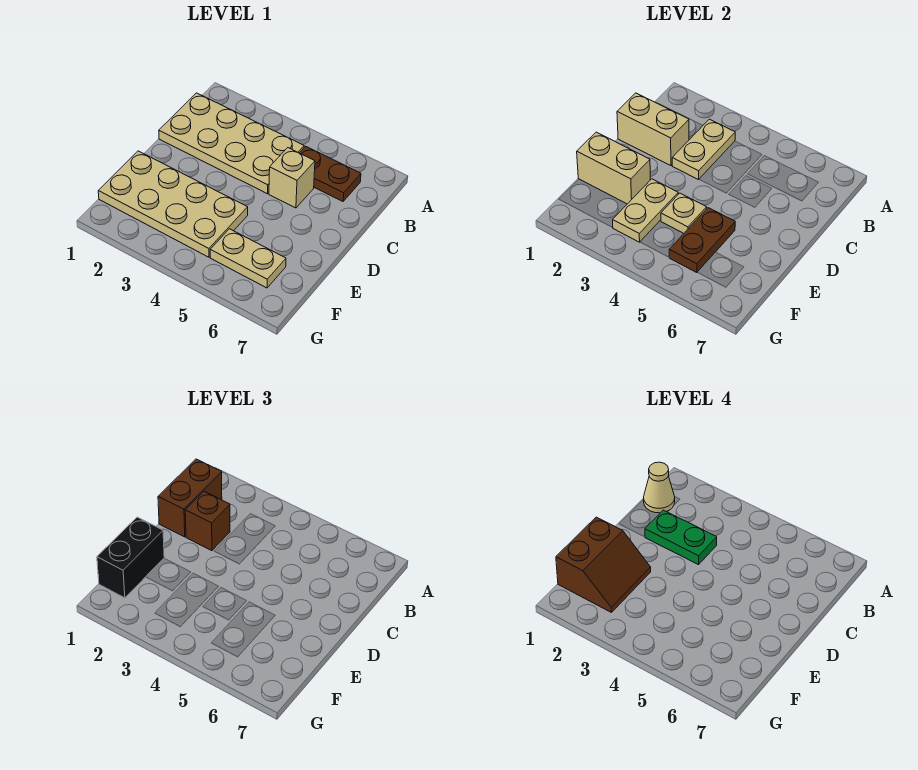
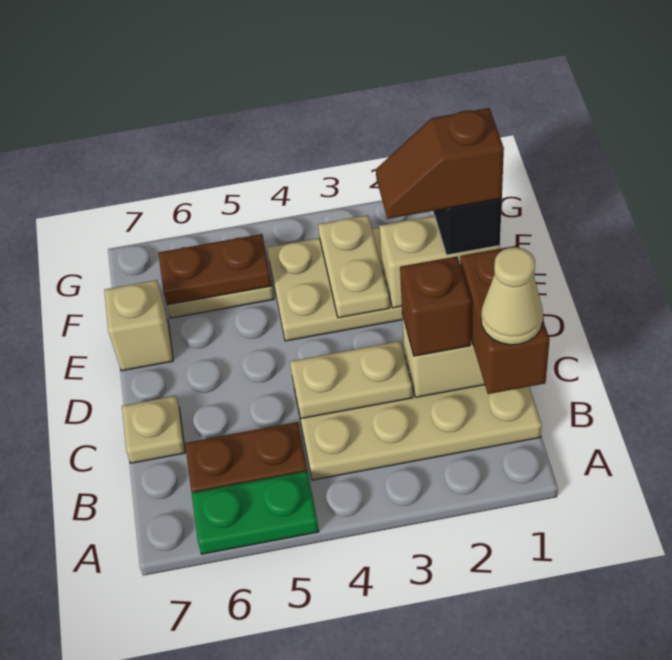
tan plate B3:C3 level 2 -> tan plate C3:C4 level 2
green plate C2:C3 level 4 -> green plate A5:A6 level 1
tan brick C5 level 1 -> tan brick E7 level 1
brown slope E1:F2 level 4 top 1 -> brown slope E1:E2 level 4 top 1
tan plate E4 level 2 -> tan plate C7 level 1
brown plate E5:F5 level 2 -> brown plate F5:F6 level 2

